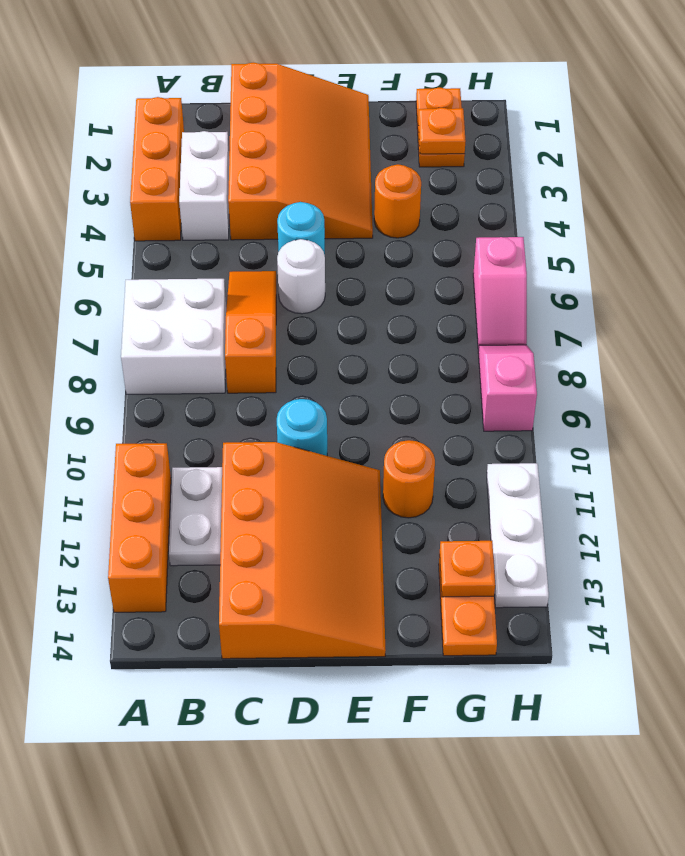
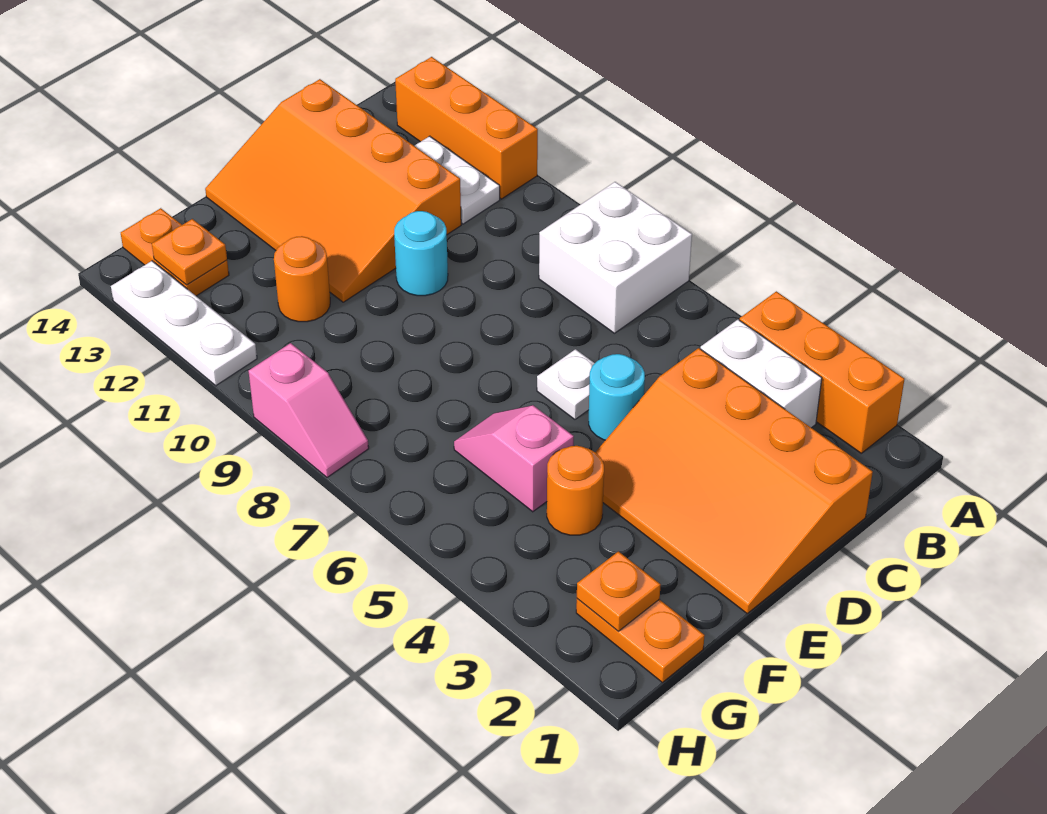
orange slope C6:C8 level 1 top 8 -> none
white round brick D6 level 1 -> white plate D6 level 1
pink slope H6:H7 level 1 top 6 -> pink slope F5:F6 level 1 top 5

